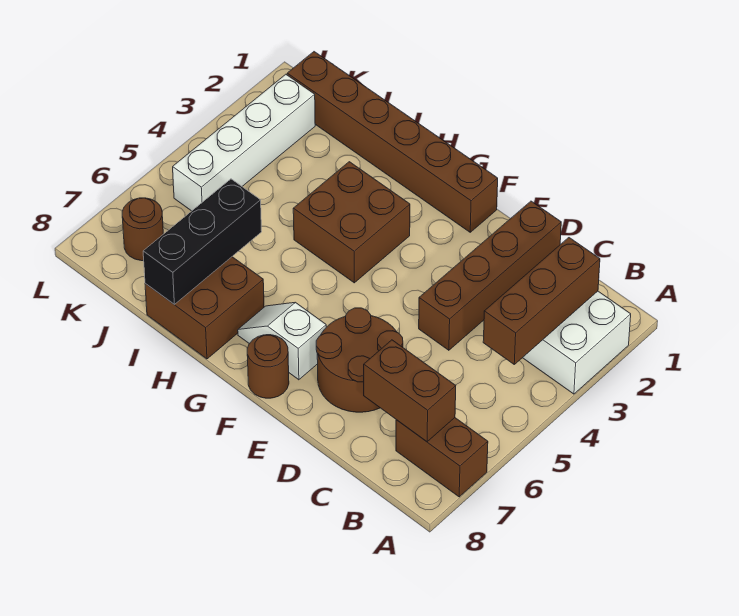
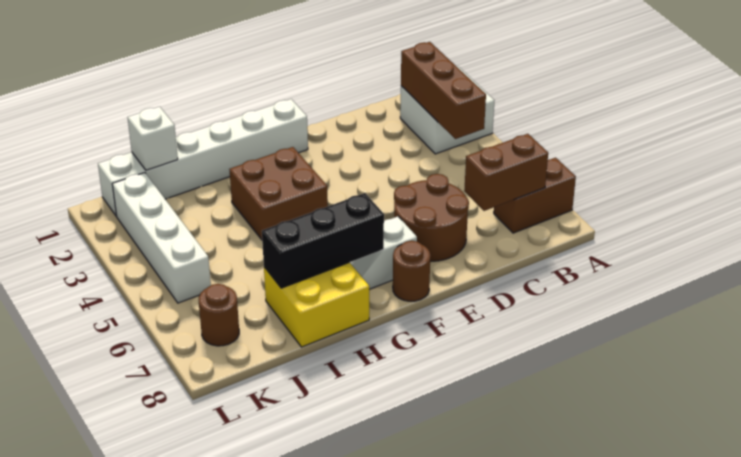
brown brick D1:D4 level 1 -> none
brown brick F1:K1 level 1 -> white brick F1:K1 level 1
brown brick H7:I8 level 1 -> yellow brick H7:I8 level 1
black brick I6:I8 level 2 -> black brick G7:I7 level 2
none -> white brick J1 level 2

